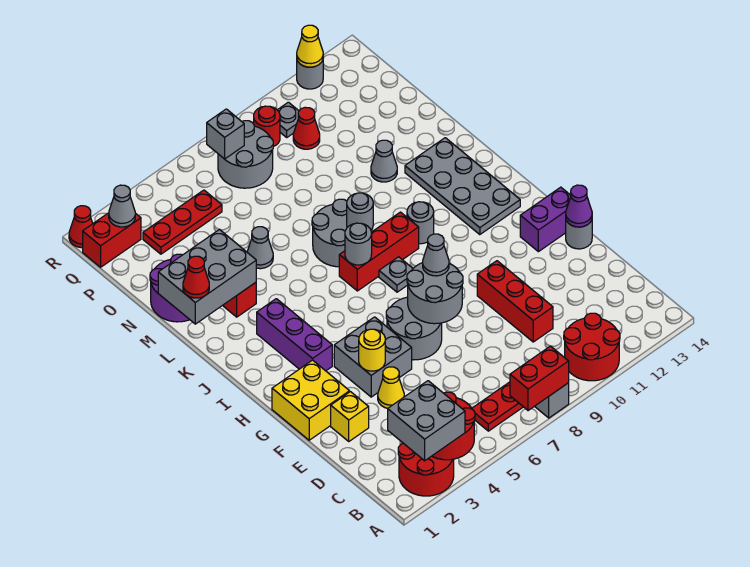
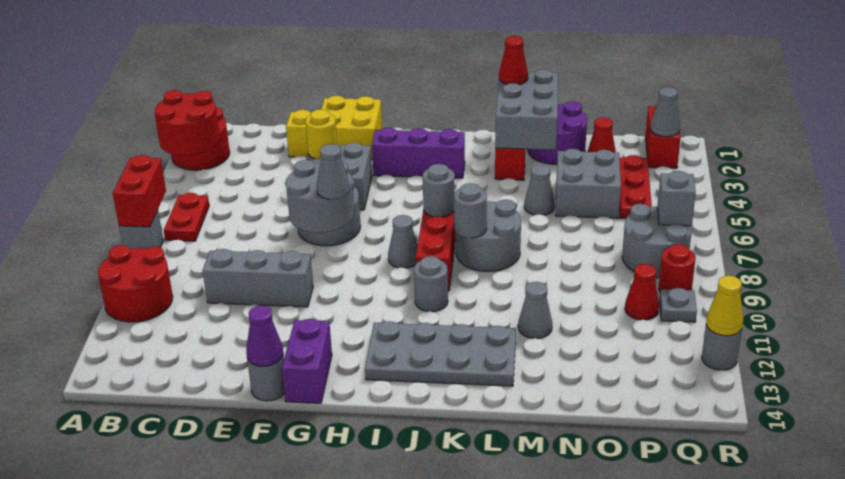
grey brick A2:B3 level 3 -> grey brick N4:O5 level 1
red brick D10:F10 level 1 -> grey brick D10:F10 level 1
yellow cone E4 level 1 -> none
grey plate I8 level 1 -> grey cone I8 level 1
red cone R1 level 1 -> red cone O2 level 1

